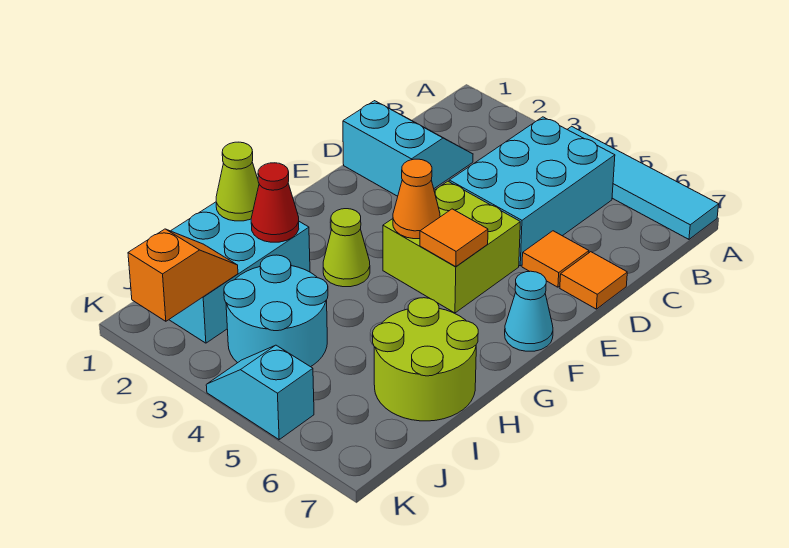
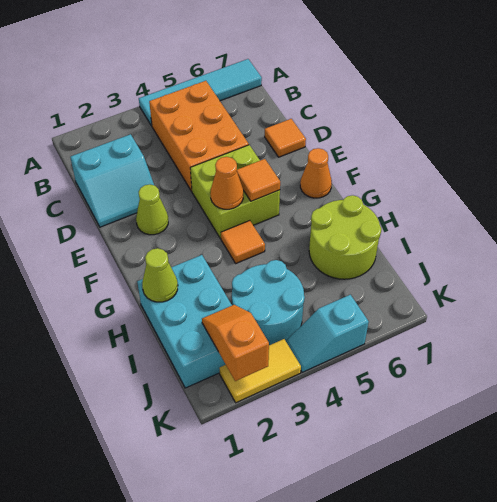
cyan brick B4:D5 level 1 -> orange brick B4:D5 level 1
cyan slope C1:D2 level 1 top D -> cyan slope C1:D2 level 1 top C
orange tile D6 level 1 -> orange tile G4 level 1
cyan cone F7 level 1 -> orange cone F7 level 1
lime cone G3 level 1 -> lime cone E2 level 1
red cone H2 level 2 -> none
none -> yellow tile K2:K3 level 1

